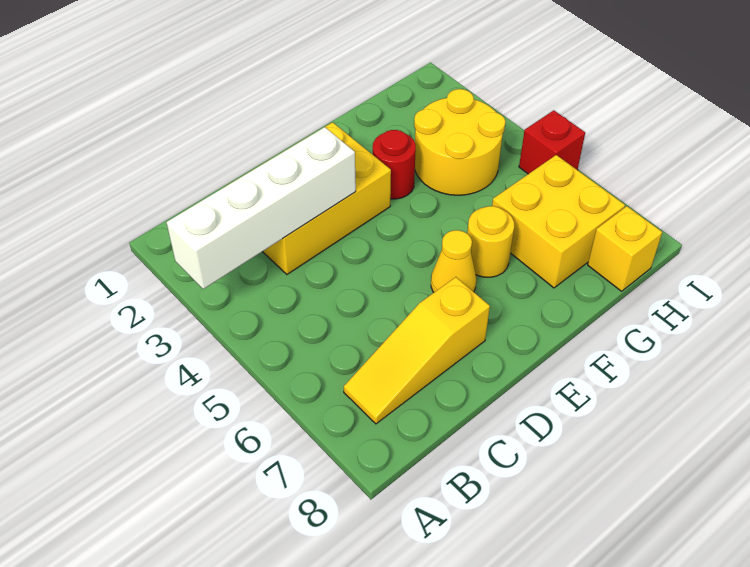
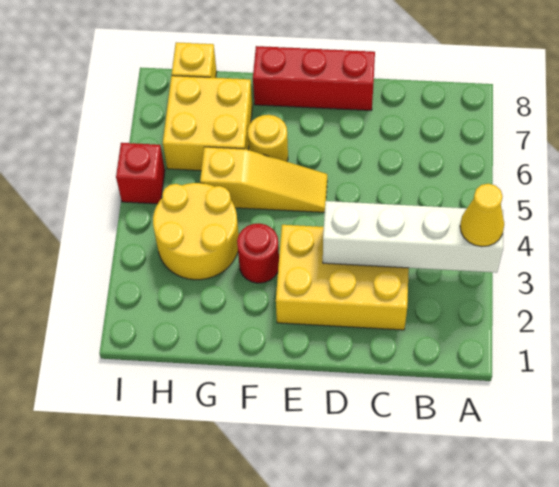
yellow slope B7:D7 level 1 top D -> yellow slope E5:G5 level 1 top G
none -> red brick D8:F8 level 1
yellow cone E6 level 1 -> yellow cone A3 level 3

